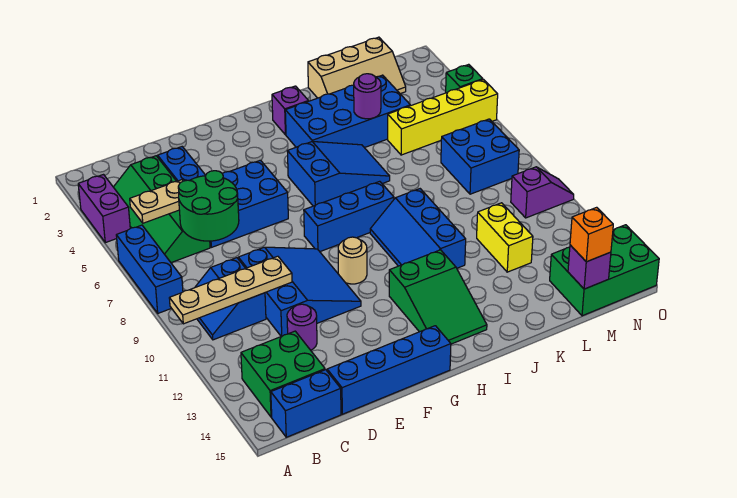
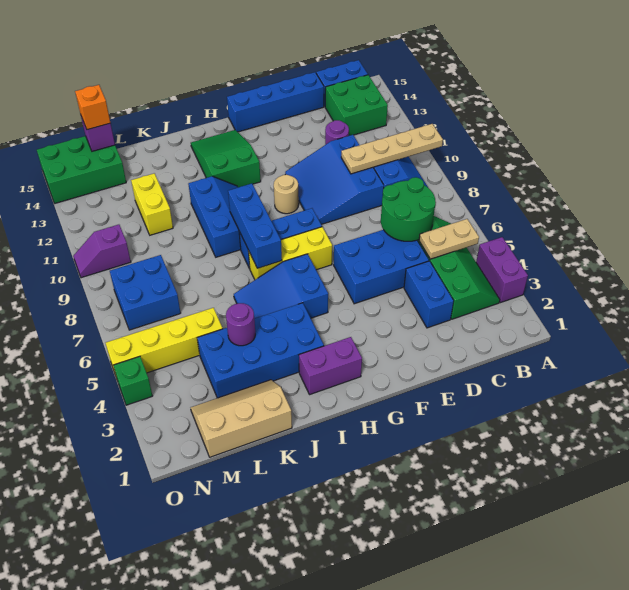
blue brick A6:A8 level 1 -> blue brick I7:I9 level 2
none -> yellow brick G7:I7 level 1
purple brick I2 level 1 -> purple brick H2:I2 level 1

